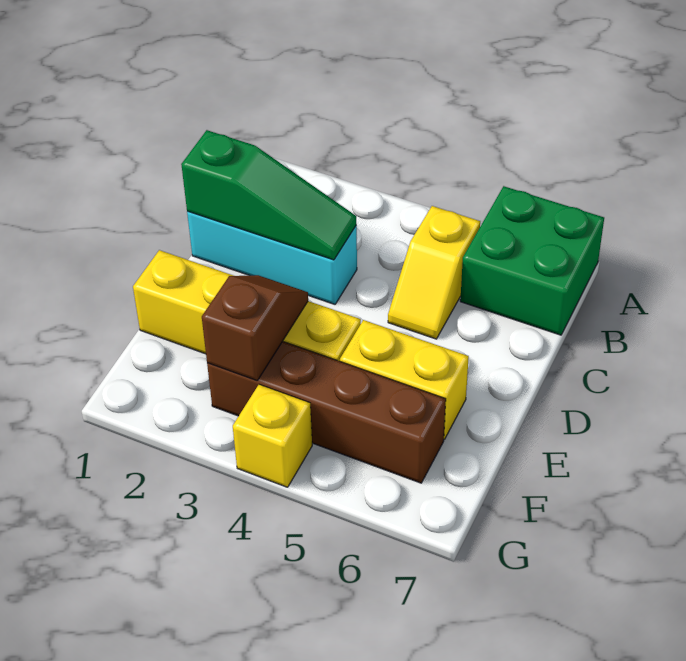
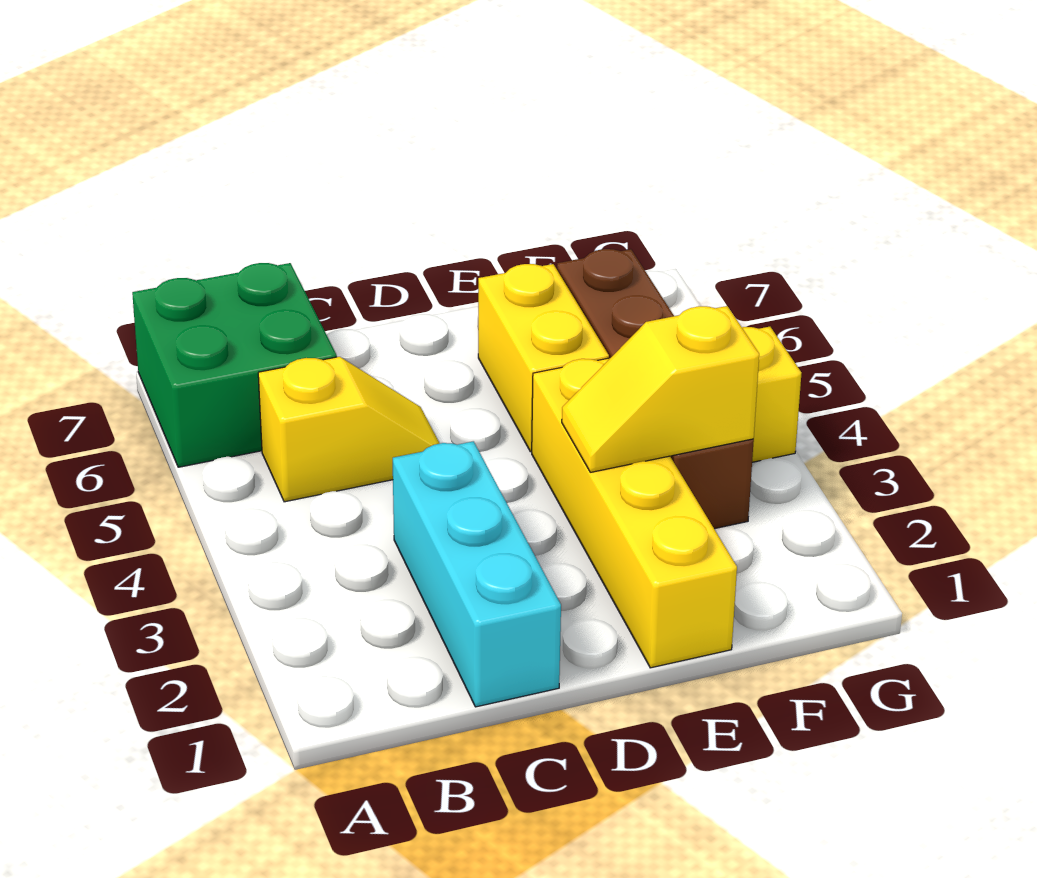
green slope C1:C3 level 2 top 1 -> none
brown slope E3:F3 level 2 top F -> yellow slope E3:F3 level 2 top F

